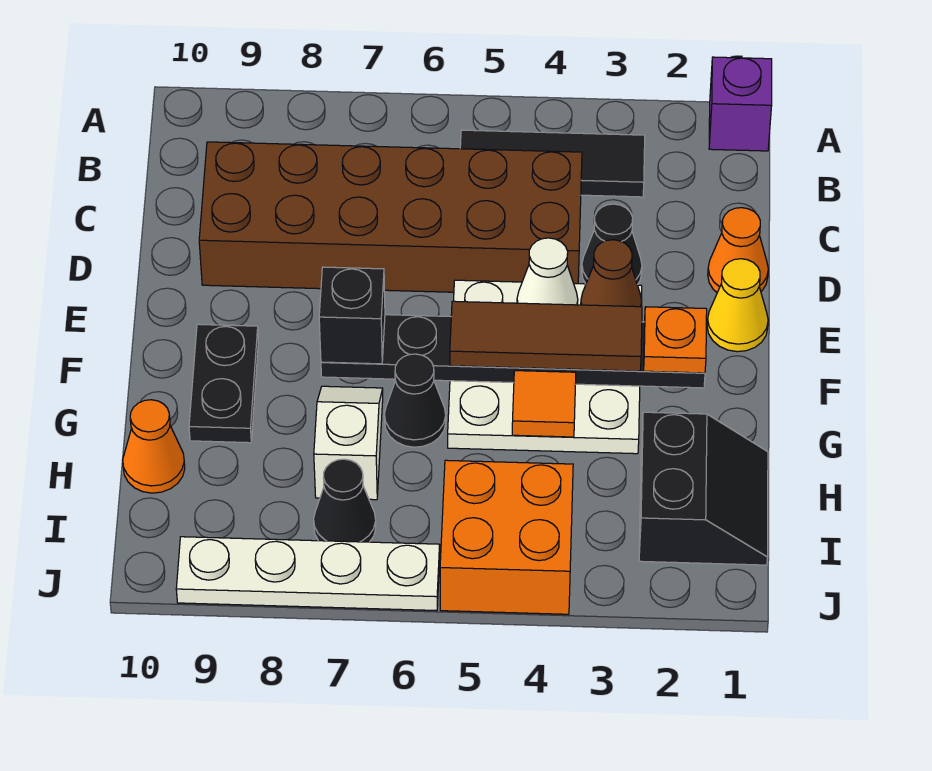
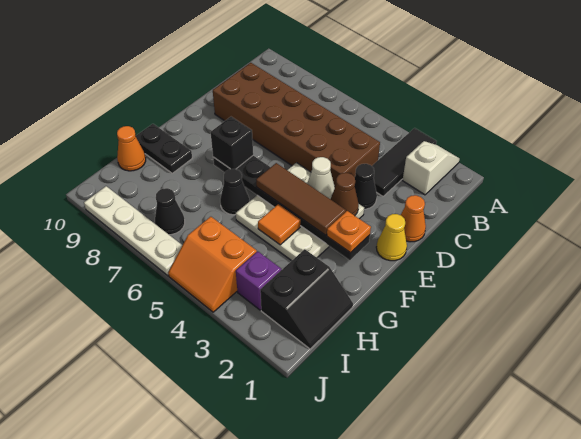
purple brick A1 level 1 -> purple brick I3 level 1
black tile B3:B5 level 1 -> black tile A3:C3 level 1
black plate F9:G9 level 1 -> black plate G9:G10 level 1
white slope G7:H7 level 1 top H -> white slope A2:B2 level 1 top B
orange brick I4:J5 level 1 -> orange slope I4:J5 level 1 top I

